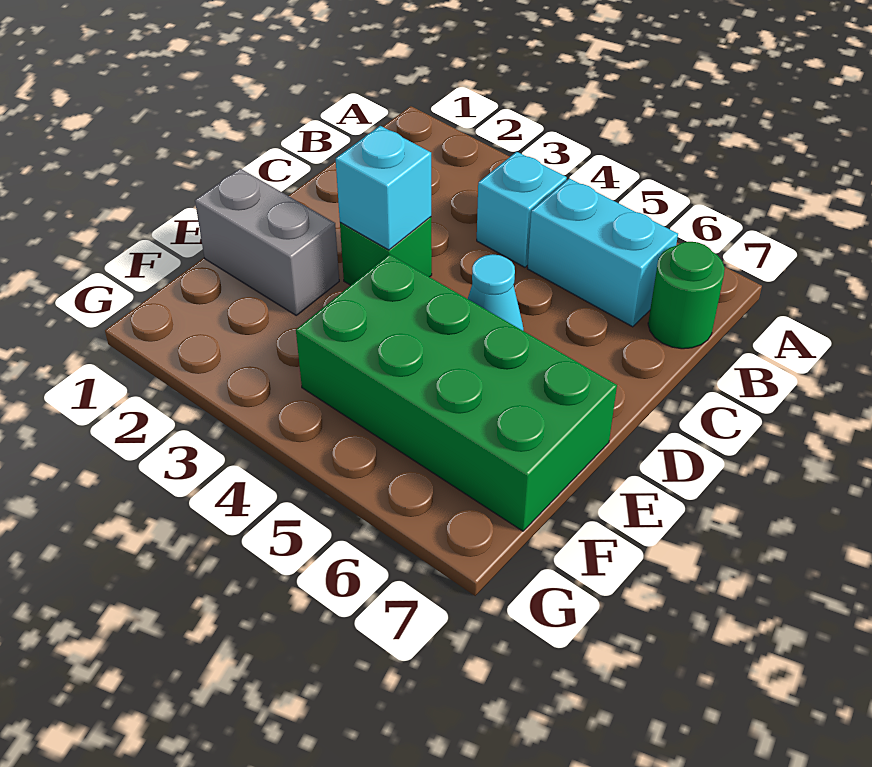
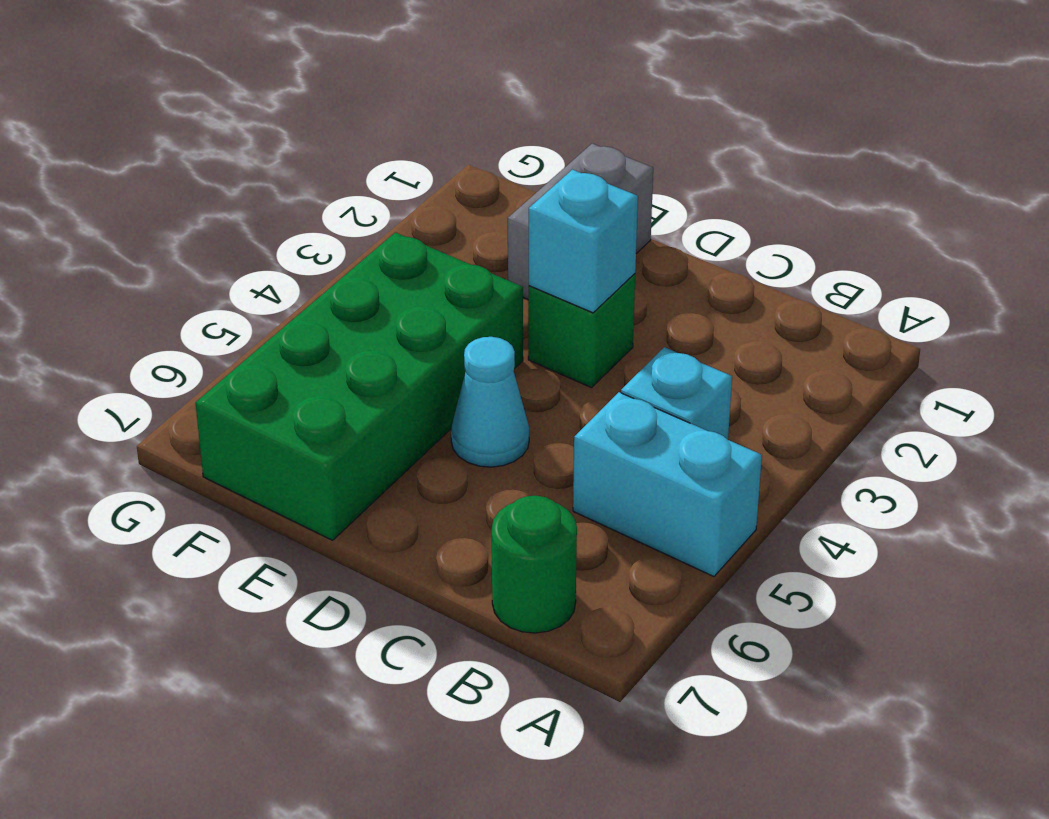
cyan brick B5:B6 level 1 -> cyan brick A5:B5 level 1

